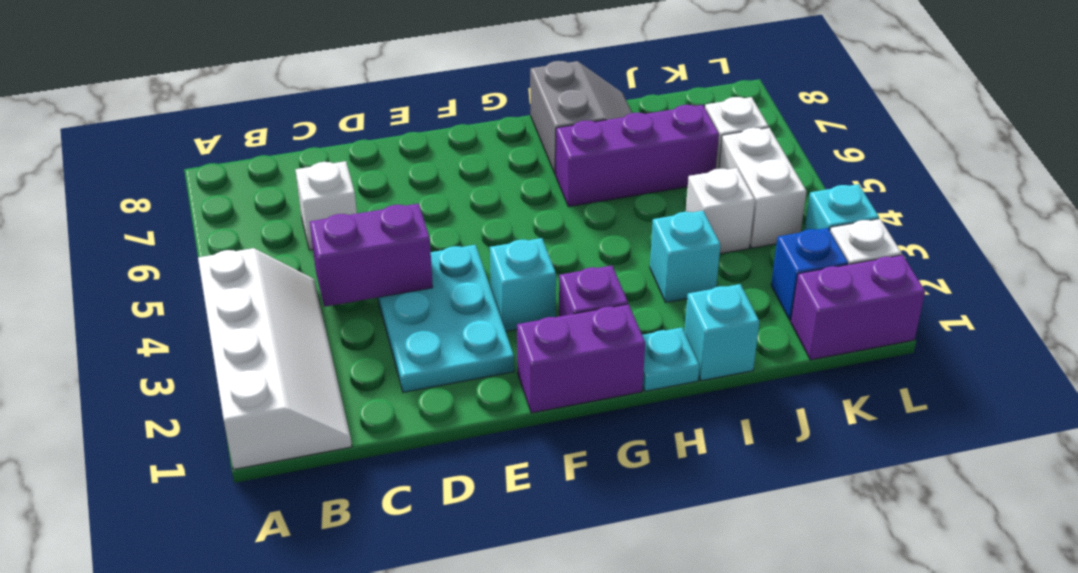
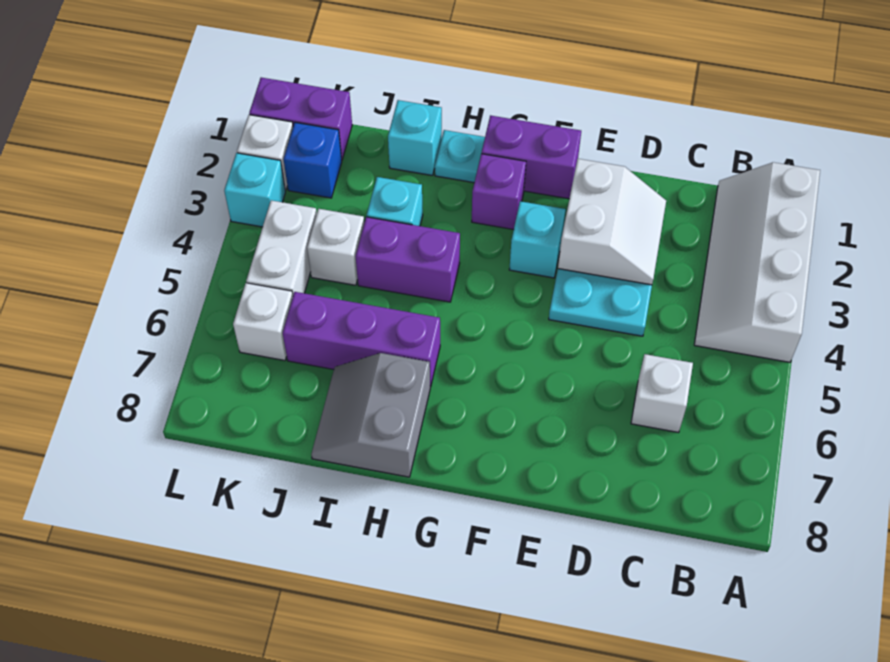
purple brick C4:D4 level 2 -> purple brick H4:I4 level 1
none -> white slope D2:E3 level 2 top E

